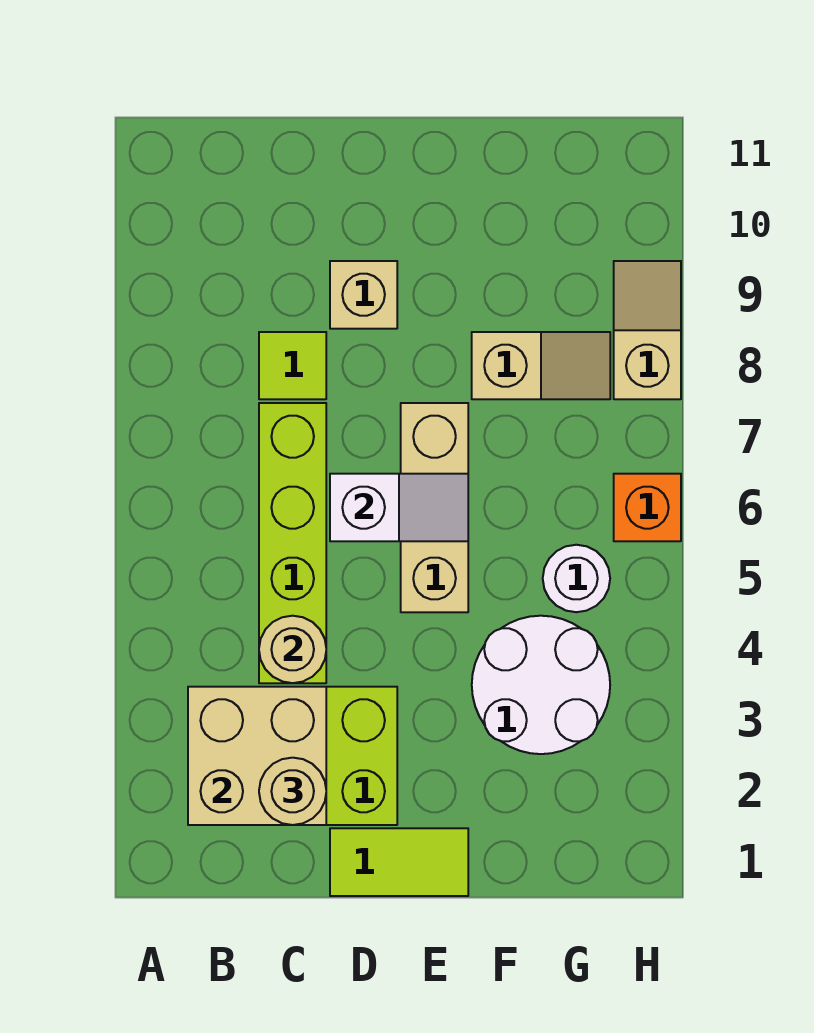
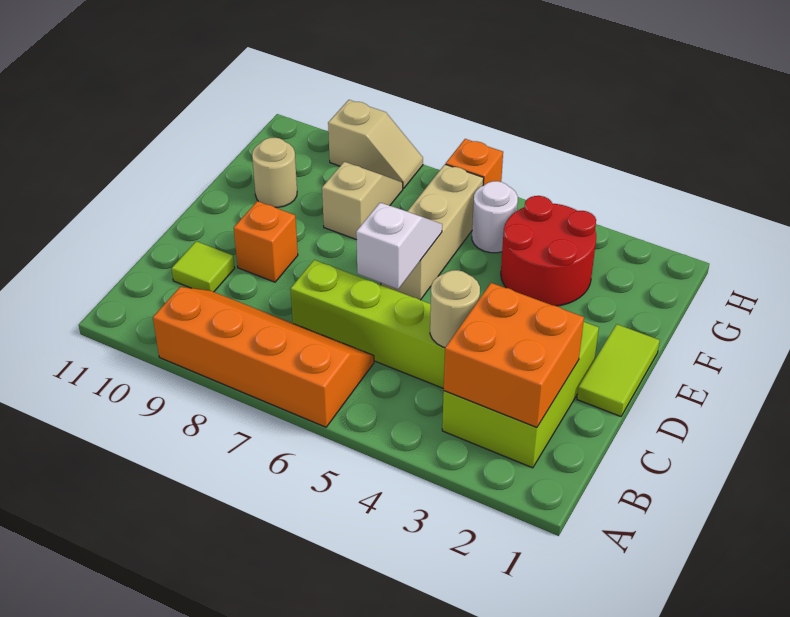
none -> orange slope A6:B9 level 1 top A
tan brick B2:C3 level 2 -> orange brick B2:C3 level 2
tan round brick C2 level 3 -> tan round brick F10 level 1
lime tile C8 level 1 -> lime tile C10 level 1
tan brick D9 level 1 -> orange brick D9 level 1
tan brick E5:E7 level 1 -> tan brick E6:G6 level 1
white round brick F3:G4 level 1 -> red round brick F3:G4 level 1
tan slope H8:H9 level 1 top 8 -> tan slope H8:H9 level 1 top 9

